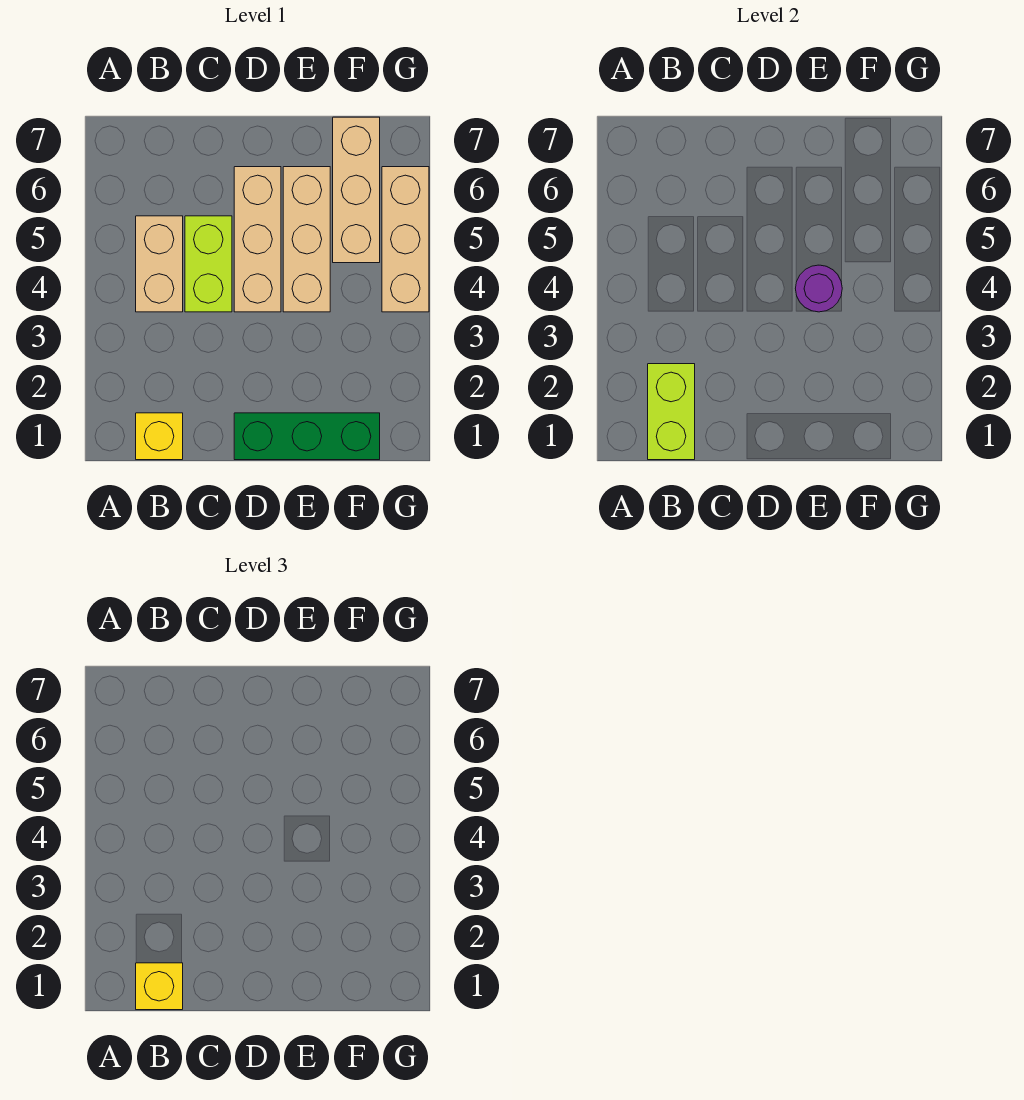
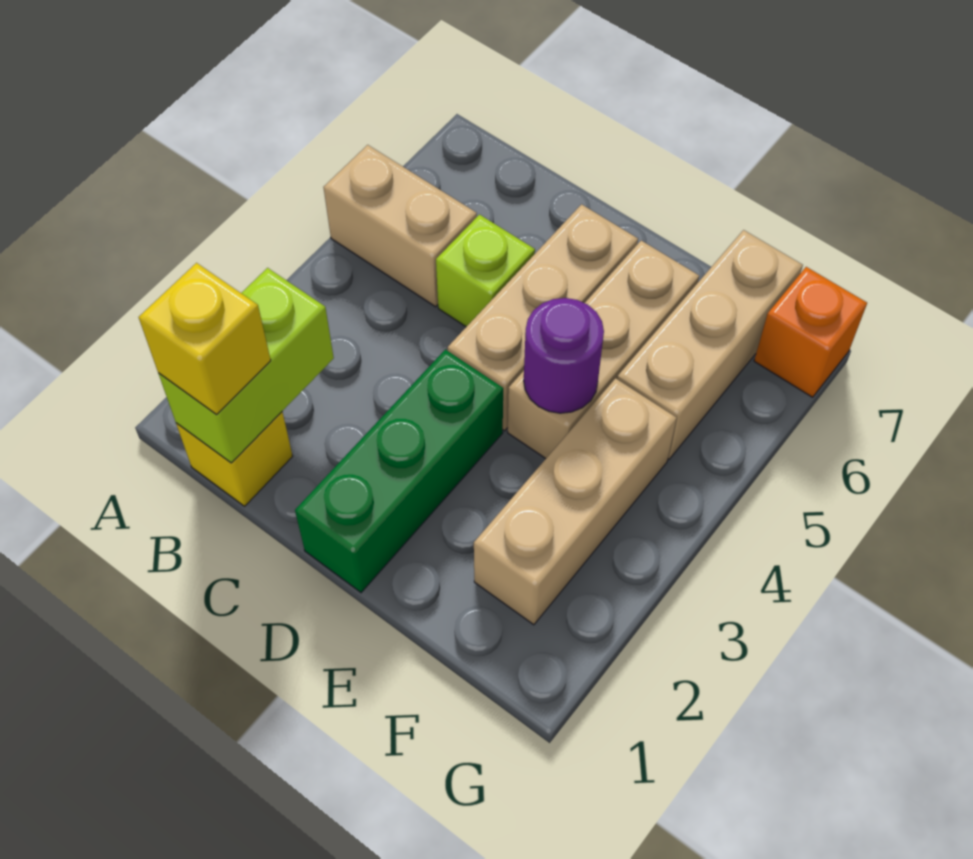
tan brick B4:B5 level 1 -> tan brick A5:B5 level 1
lime brick C4:C5 level 1 -> lime brick C5 level 1
green brick D1:F1 level 1 -> green brick D1:D3 level 1
tan brick G4:G6 level 1 -> tan brick F2:F4 level 1
none -> orange brick G7 level 1

